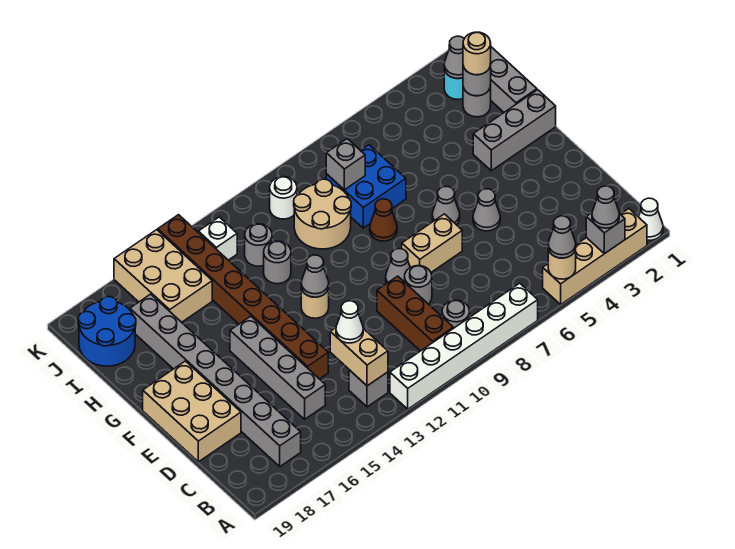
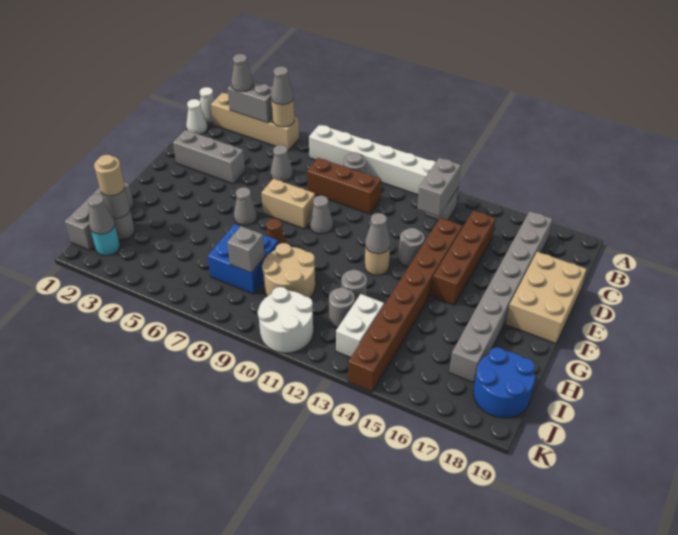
grey brick A3 level 2 -> grey brick A3:A4 level 2
brown brick B10:D10 level 1 -> brown brick C8:C10 level 1
tan brick B13:C13 level 2 -> grey brick B13:C13 level 2
white cone C13 level 3 -> white cone B1 level 1
grey brick C15:F15 level 1 -> brown brick C15:F15 level 1
grey round brick D9 level 1 -> grey round brick E13 level 1
grey cone E5 level 1 -> grey cone C6 level 1
grey brick G1:G3 level 1 -> grey brick D2:D4 level 1
tan brick I15:K16 level 1 -> none
white round brick J10 level 1 -> white round brick J10:K11 level 1
white brick J13 level 1 -> white brick I13:J13 level 1

